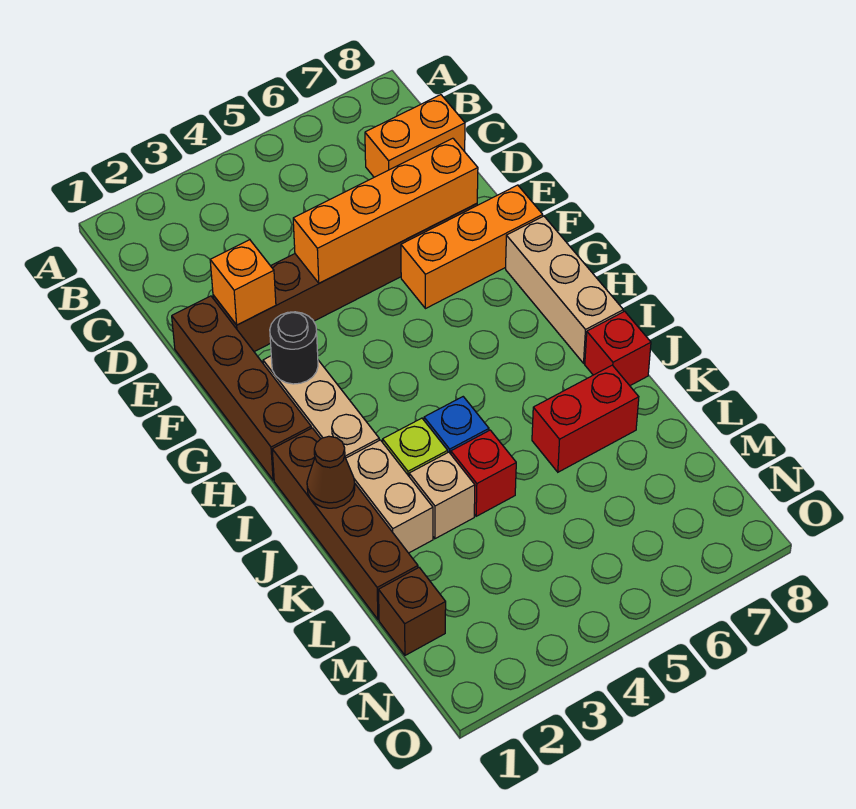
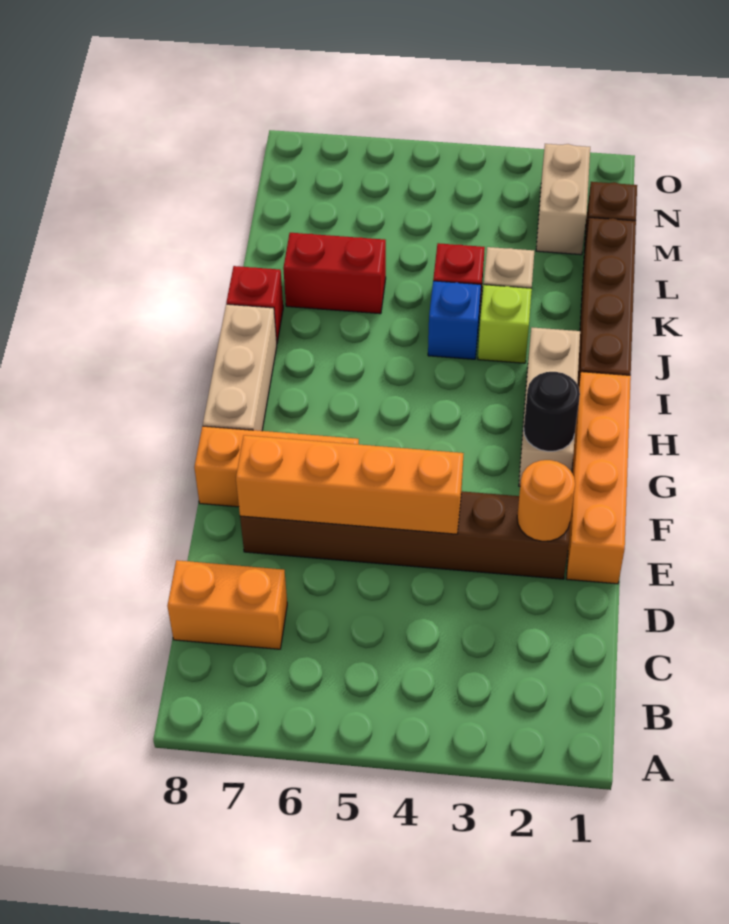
brown brick E1:H1 level 1 -> orange brick E1:H1 level 1
orange brick E2 level 2 -> orange round brick E2 level 2
brown cone J1 level 2 -> none
tan brick J2:K2 level 1 -> tan brick M2:N2 level 1

